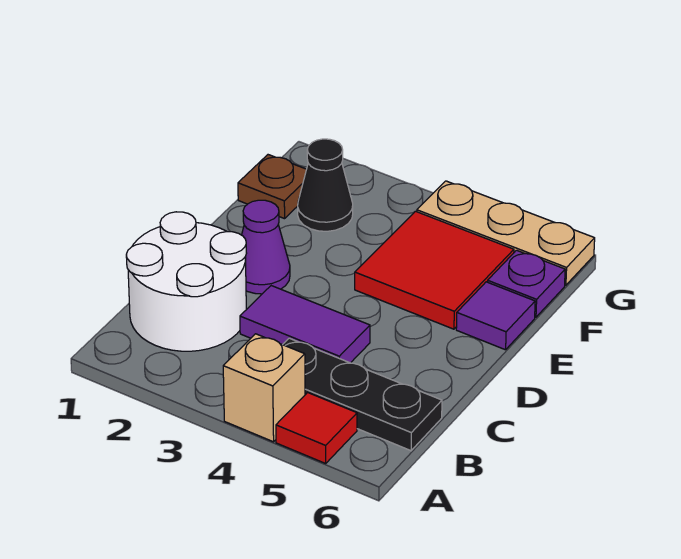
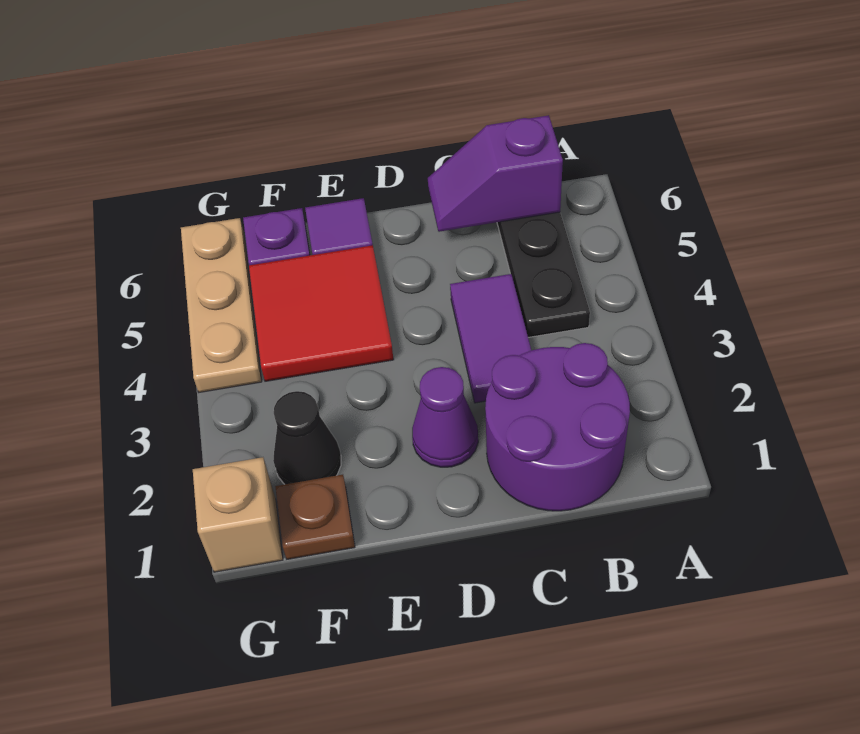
tan brick A4 level 1 -> tan brick G1 level 1
red tile A5 level 1 -> none
white round brick B1:C2 level 1 -> purple round brick B1:C2 level 1
none -> purple slope B6:C6 level 2 top B

